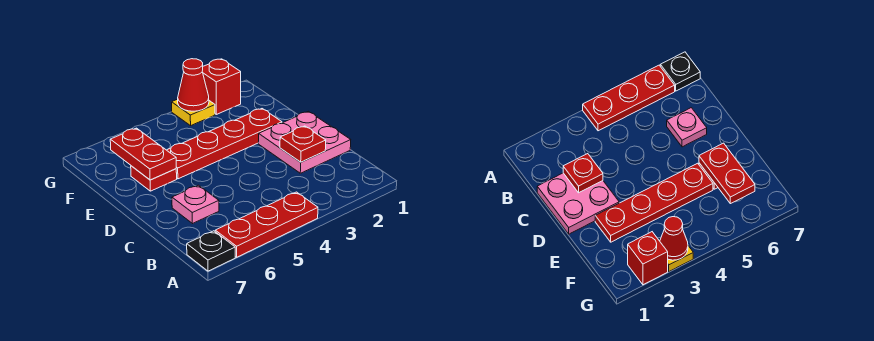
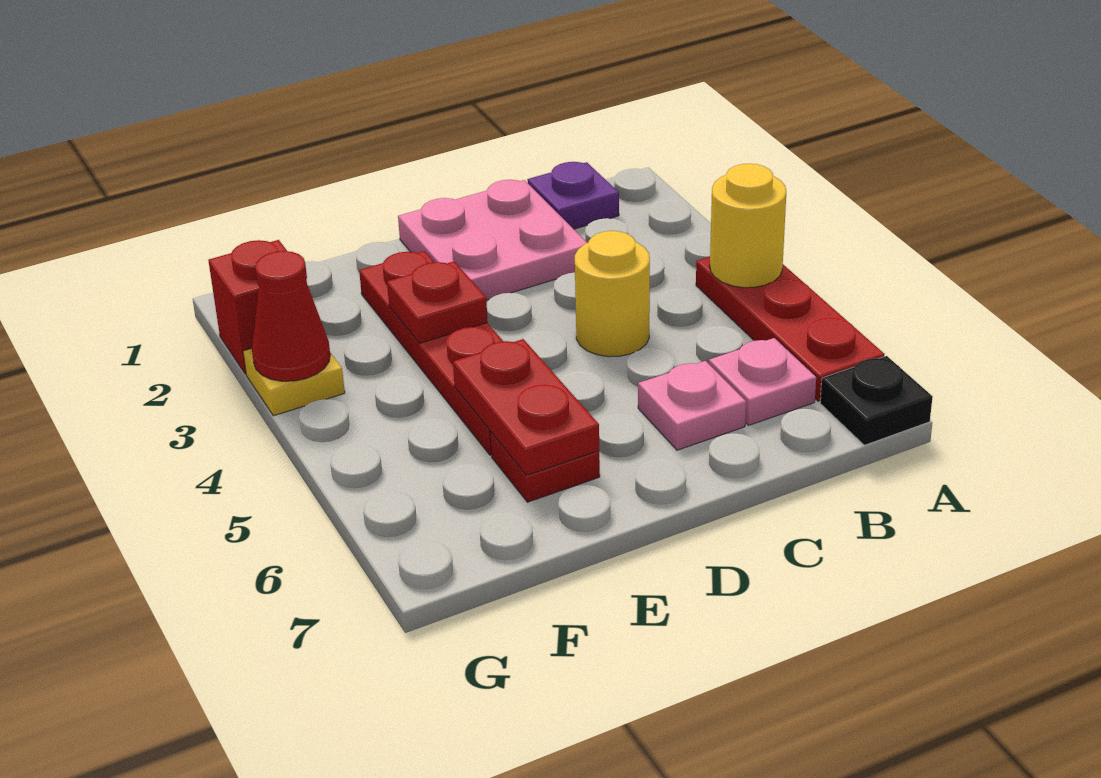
none -> yellow round brick A4 level 2
none -> purple plate B1 level 1
none -> pink plate B6 level 1
red plate C2 level 2 -> red plate E3 level 2
none -> yellow round brick C4 level 1
red plate E6:F6 level 2 -> red plate E5:E6 level 2

